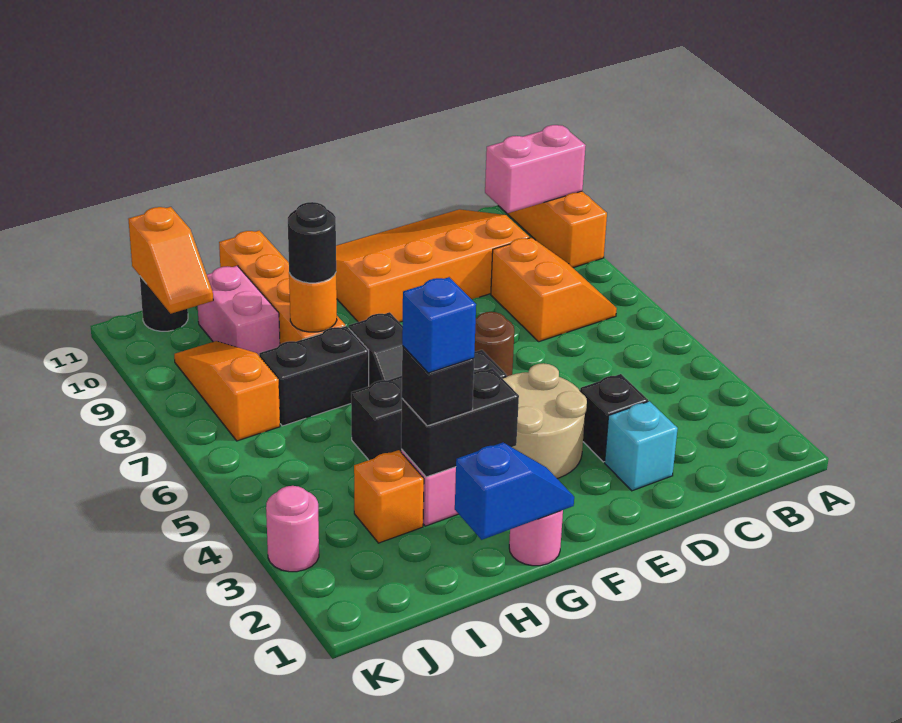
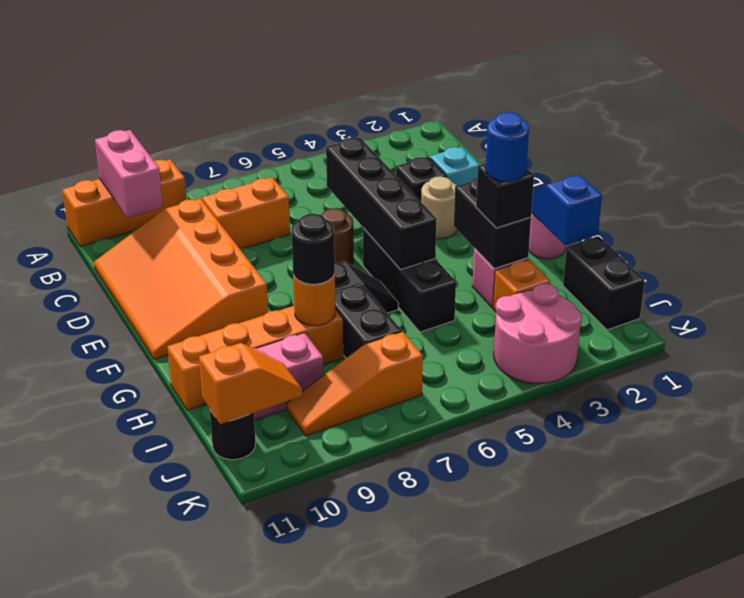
none -> black brick D5:G5 level 2
tan round brick E3:F4 level 1 -> tan round brick E3 level 1
blue brick H3 level 4 -> blue round brick H3 level 4
none -> black brick I1:J1 level 1
pink round brick K3 level 1 -> pink round brick J3:K4 level 1

